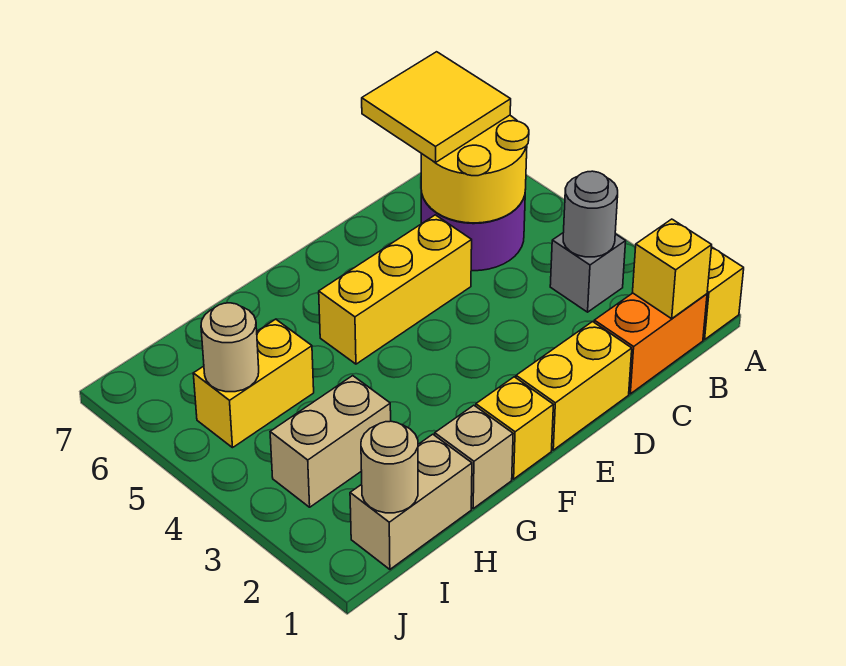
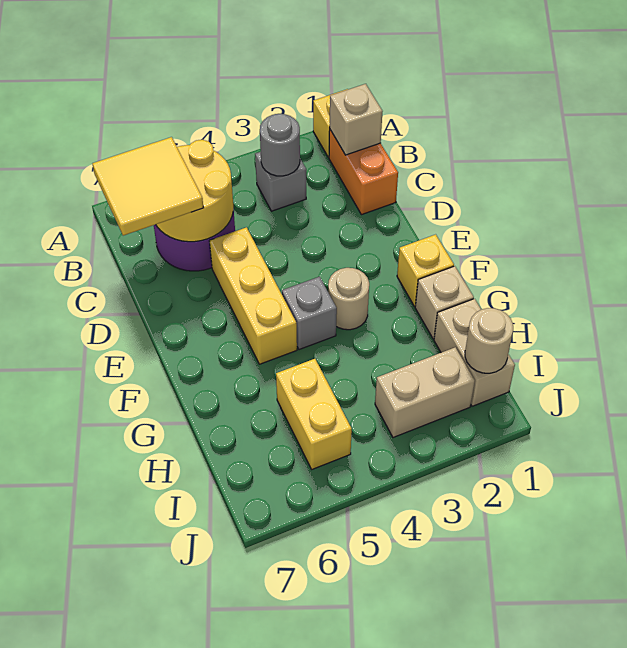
yellow brick B1 level 2 -> tan brick B1 level 2
yellow brick D1:E1 level 1 -> none
none -> grey brick F4 level 1
tan brick H3:I3 level 1 -> tan brick I2:I3 level 1
tan round brick I5 level 2 -> tan round brick F3 level 1

